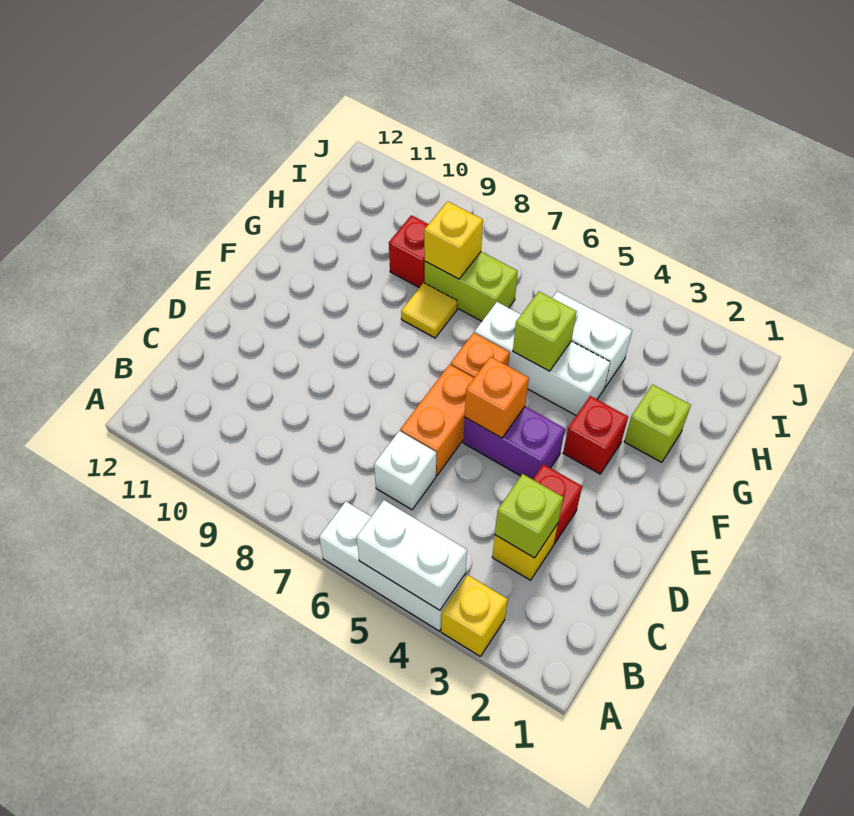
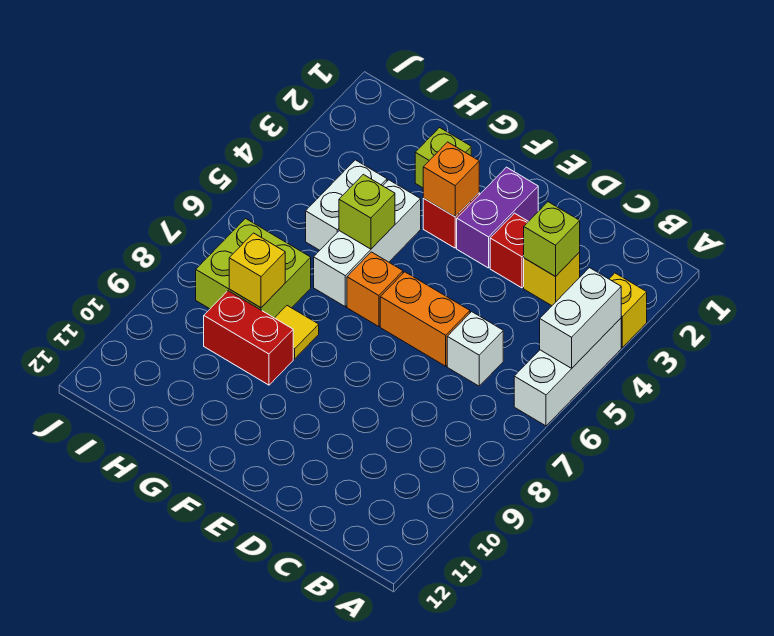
purple brick E4:E5 level 1 -> purple brick E2:E3 level 1
orange brick E5 level 2 -> orange brick F3 level 2
lime brick H7:H8 level 1 -> lime brick H7:I8 level 1
red brick H9 level 1 -> red brick G9:H9 level 1

